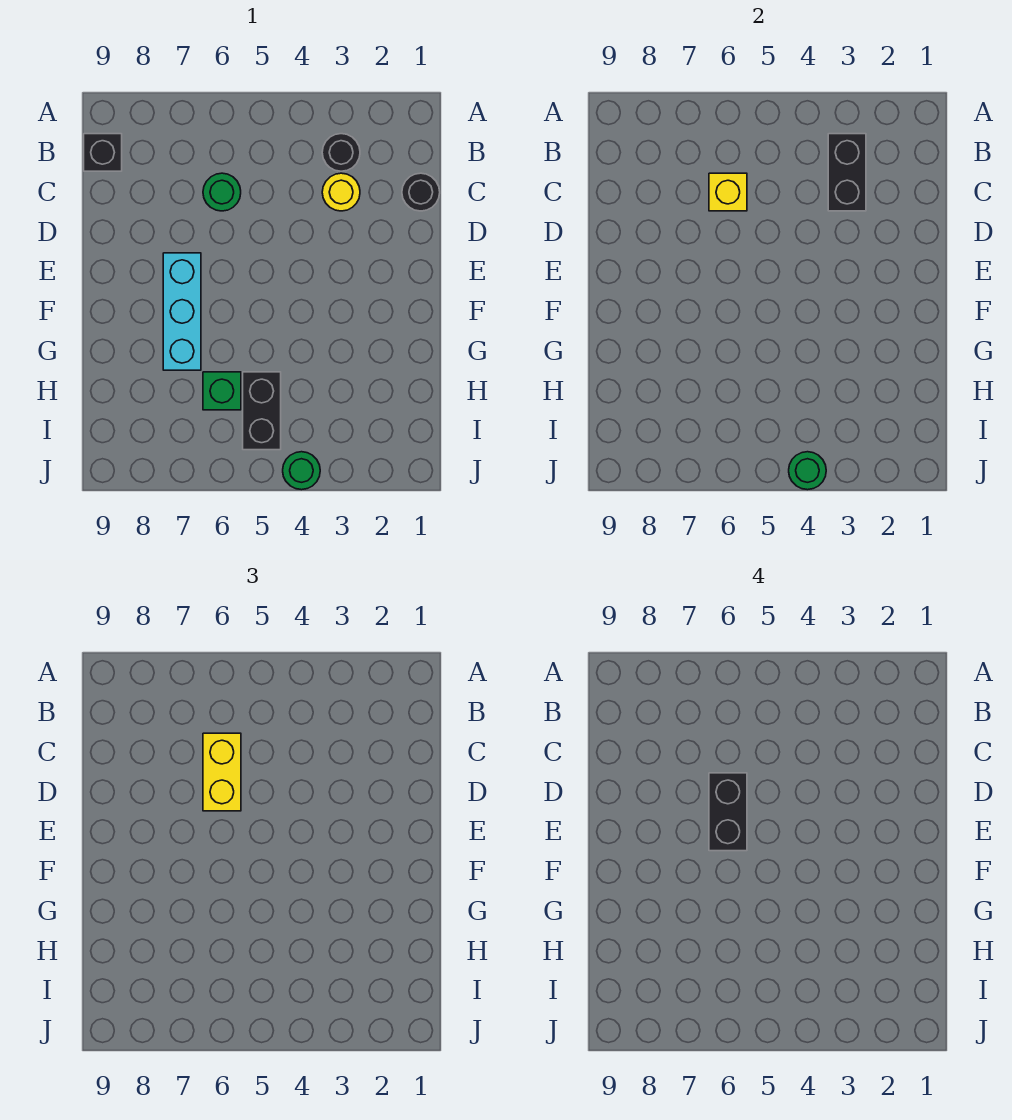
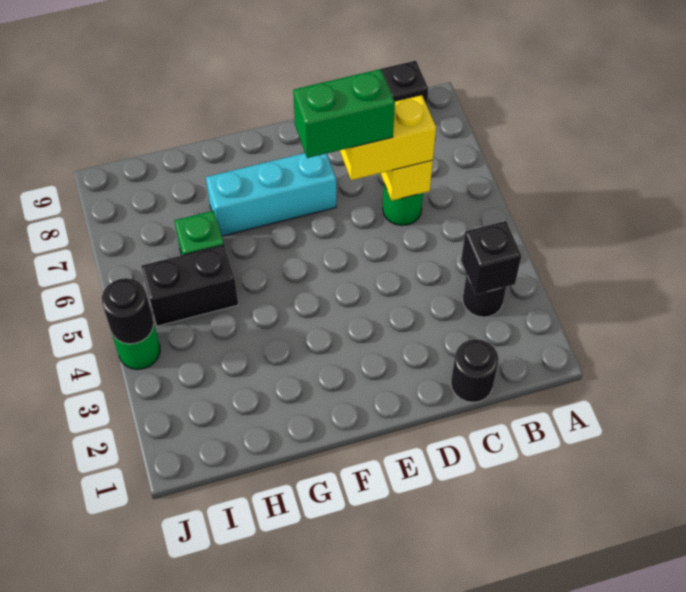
black brick B3:C3 level 2 -> black brick B3 level 2
yellow round brick C3 level 1 -> none
black brick D6:E6 level 4 -> green brick D6:E6 level 4
green round brick J4 level 2 -> black round brick J4 level 2

